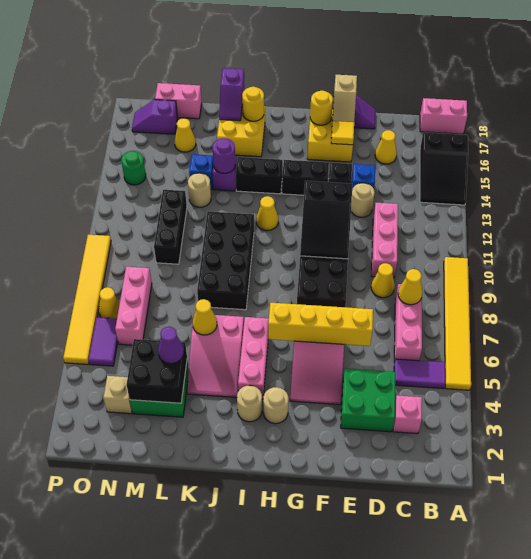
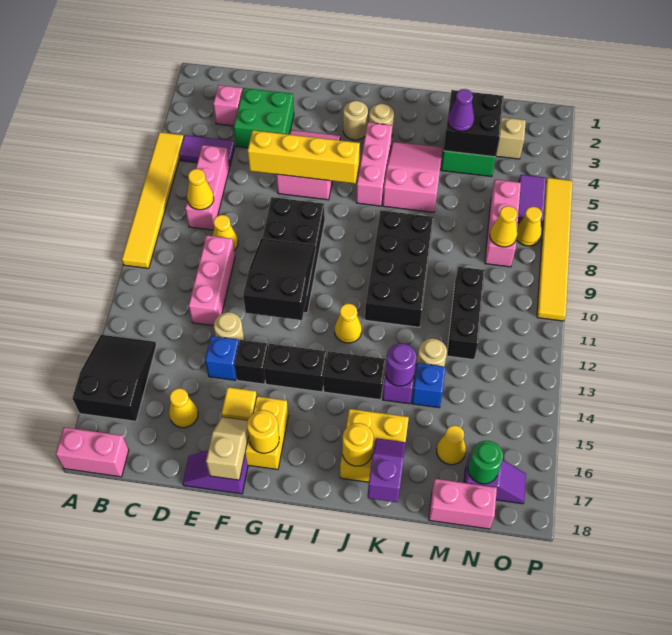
yellow cone K6 level 2 -> yellow cone N8 level 2
green round brick O14 level 1 -> green round brick N17 level 2

